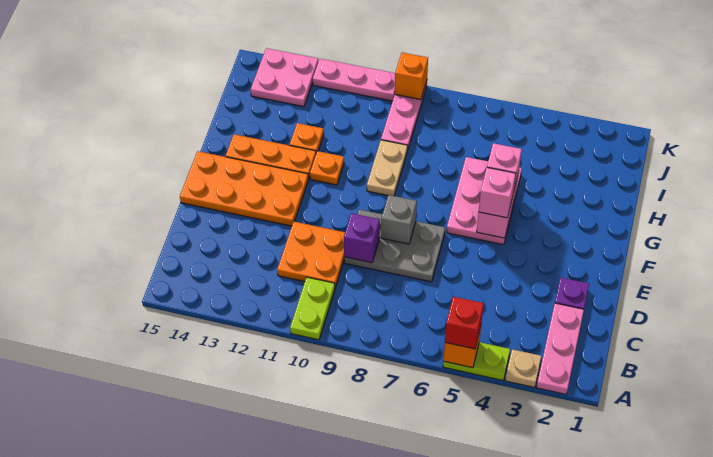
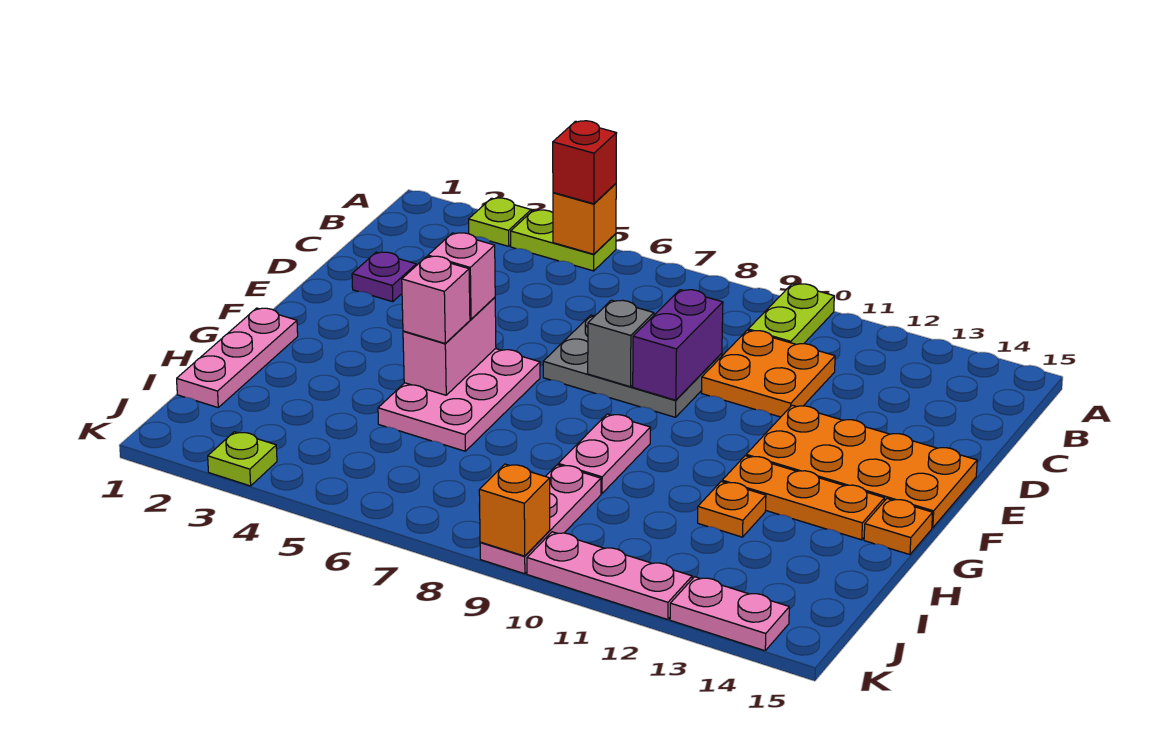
pink plate A2:C2 level 1 -> pink plate G1:I1 level 1
tan plate A3 level 1 -> lime plate A3 level 1
purple brick D9 level 2 -> purple brick D9:E9 level 2
tan plate G9:H9 level 1 -> pink plate G9:H9 level 1
orange plate G11 level 1 -> orange plate G15 level 1
pink plate J13:K14 level 1 -> pink plate K13:K14 level 1
none -> lime plate K3 level 1

